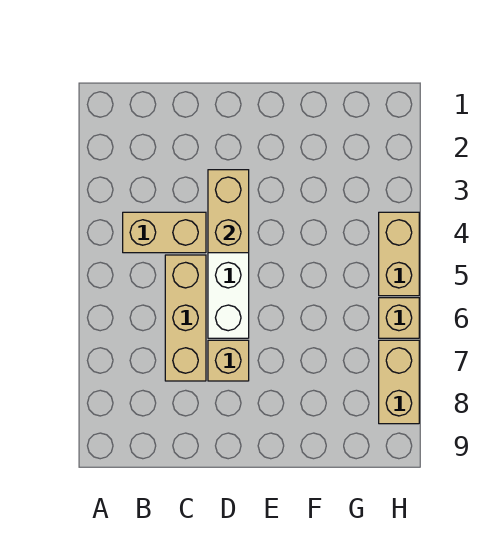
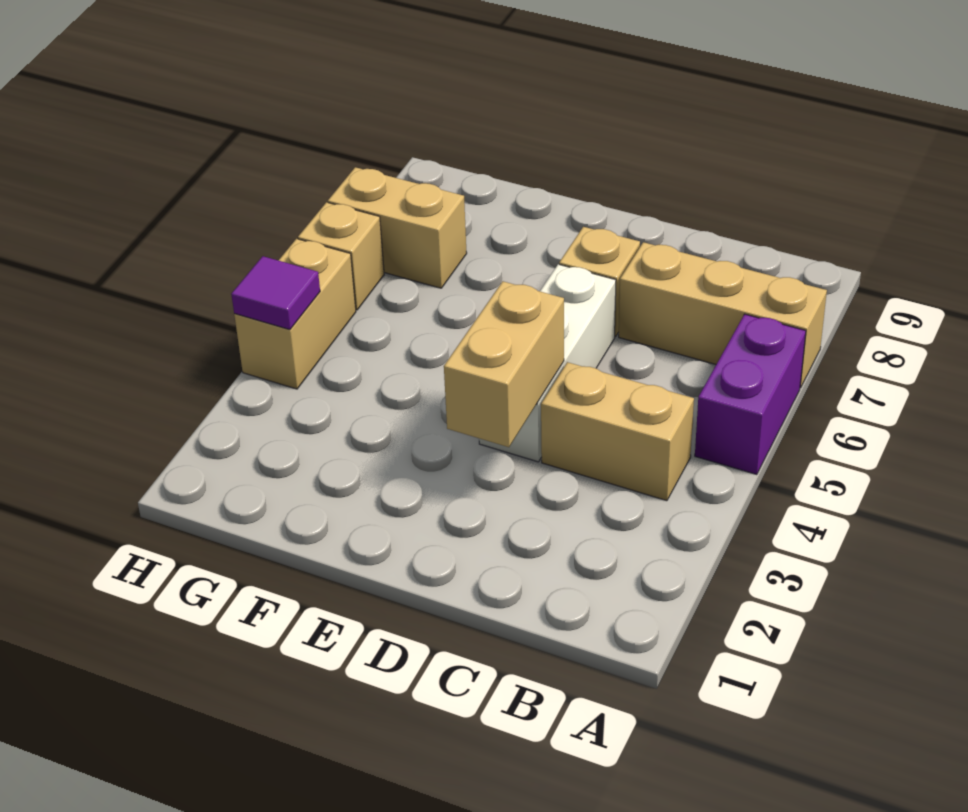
none -> purple brick A5:A6 level 1
tan brick C5:C7 level 1 -> tan brick A7:C7 level 1
none -> purple tile H4 level 2
tan brick H7:H8 level 1 -> tan brick G7:H7 level 1

